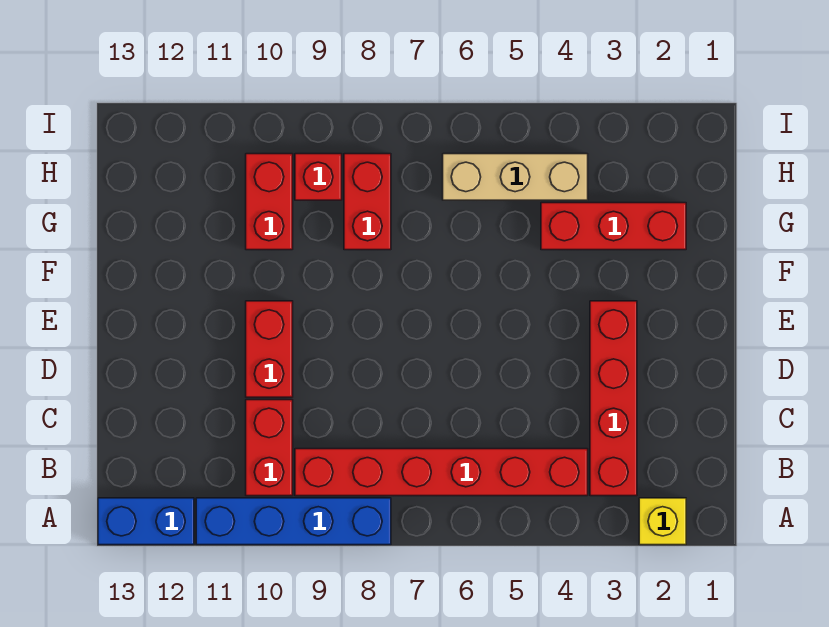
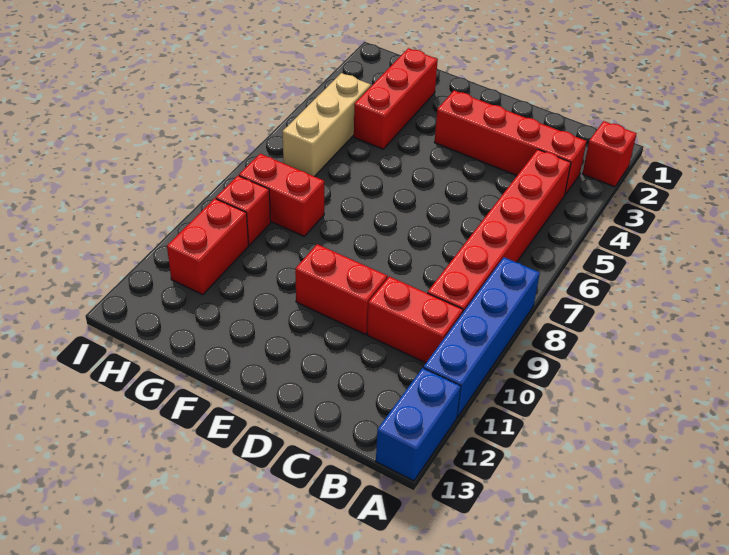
yellow brick A2 level 1 -> red brick A2 level 1
red brick G10:H10 level 1 -> red brick H10:H11 level 1

